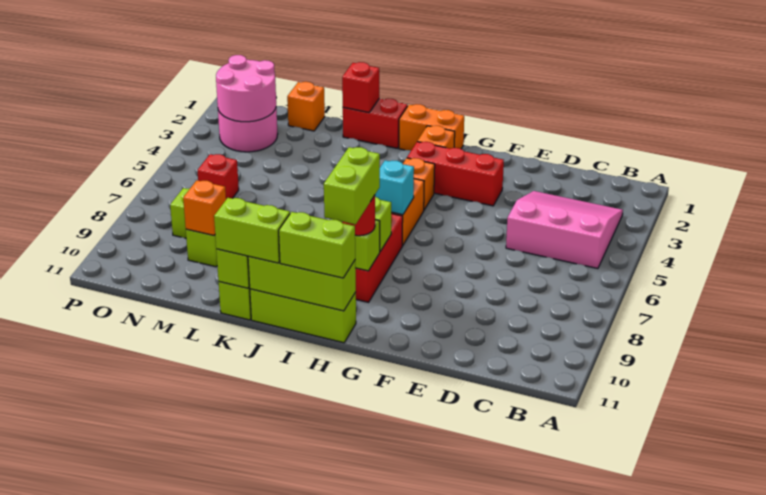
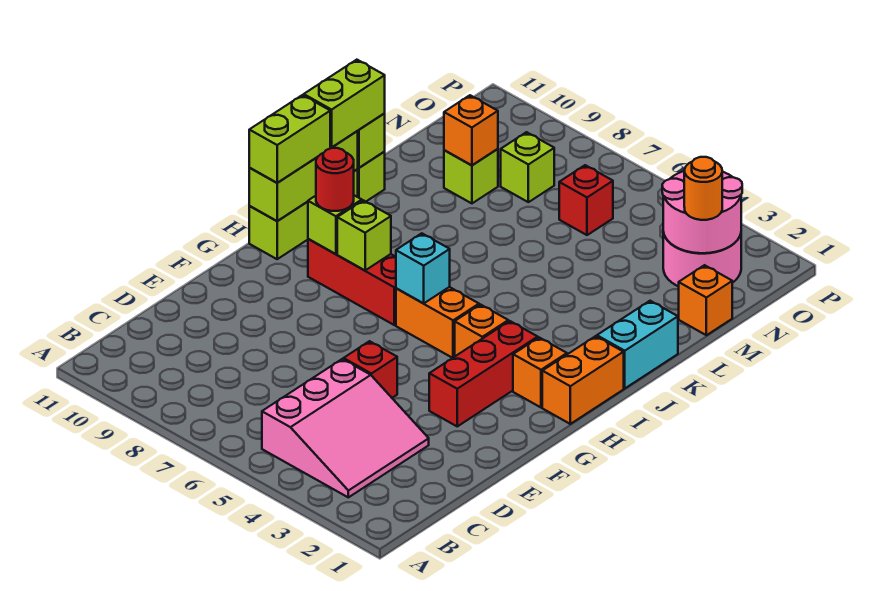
lime brick H9:H10 level 4 -> none
red brick J1:K1 level 1 -> cyan brick J1:K1 level 1
red brick K1 level 2 -> red brick E5 level 1
none -> orange round brick N2 level 3

